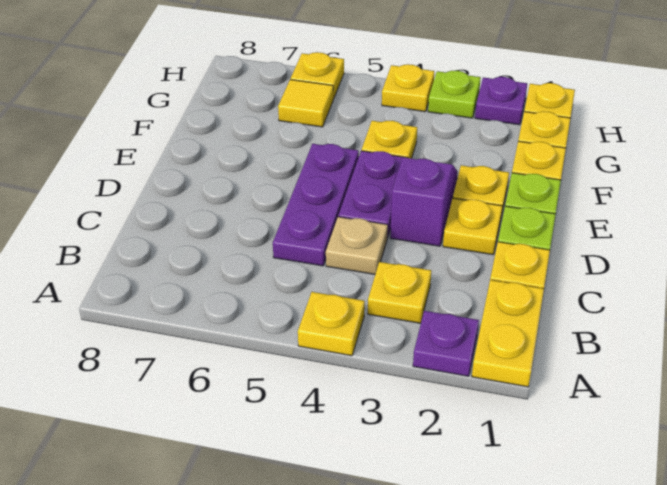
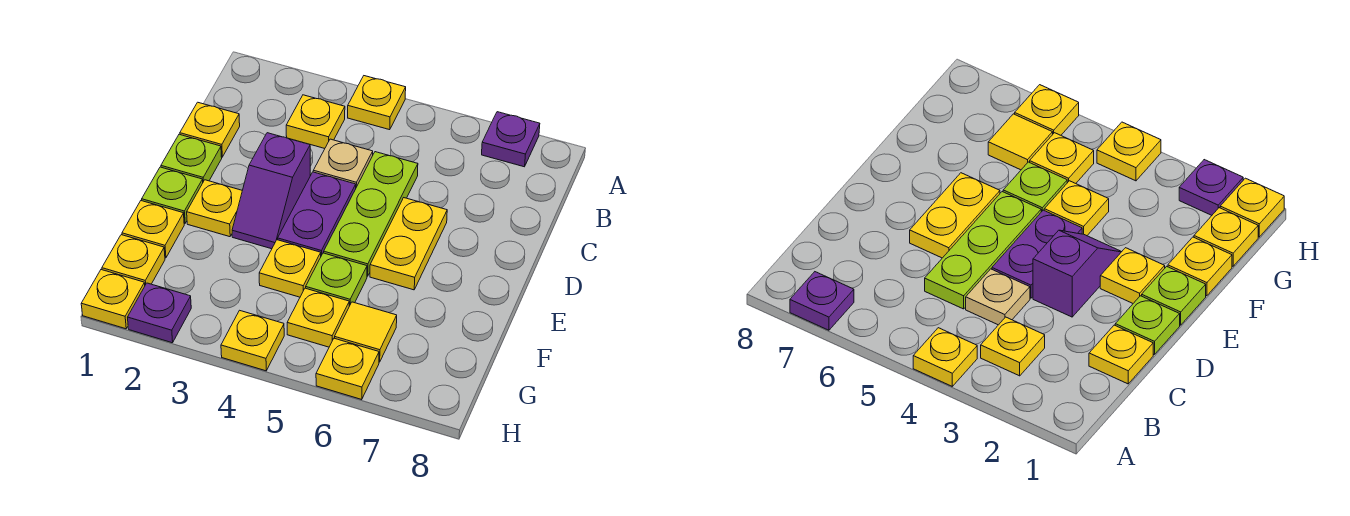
yellow plate A1:B1 level 1 -> yellow plate D6:E6 level 1
purple plate A2 level 1 -> purple plate A7 level 1
purple plate C5:E5 level 1 -> lime plate C5:E5 level 1
yellow plate D2 level 1 -> yellow plate G5 level 1
lime plate H3 level 1 -> lime plate F5 level 1

